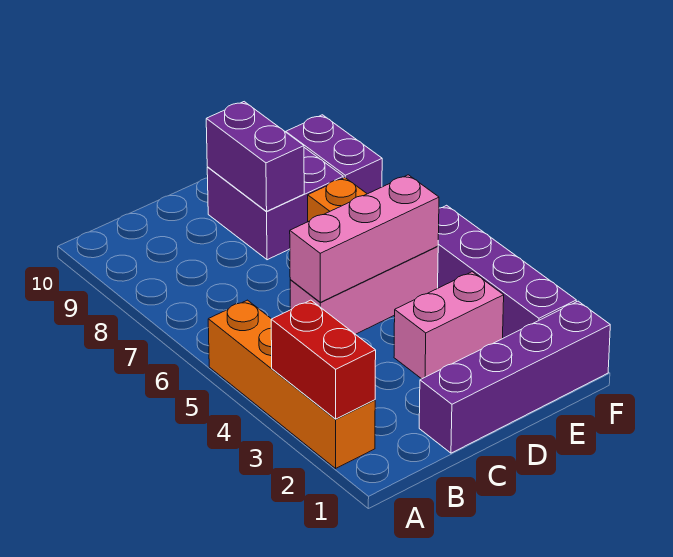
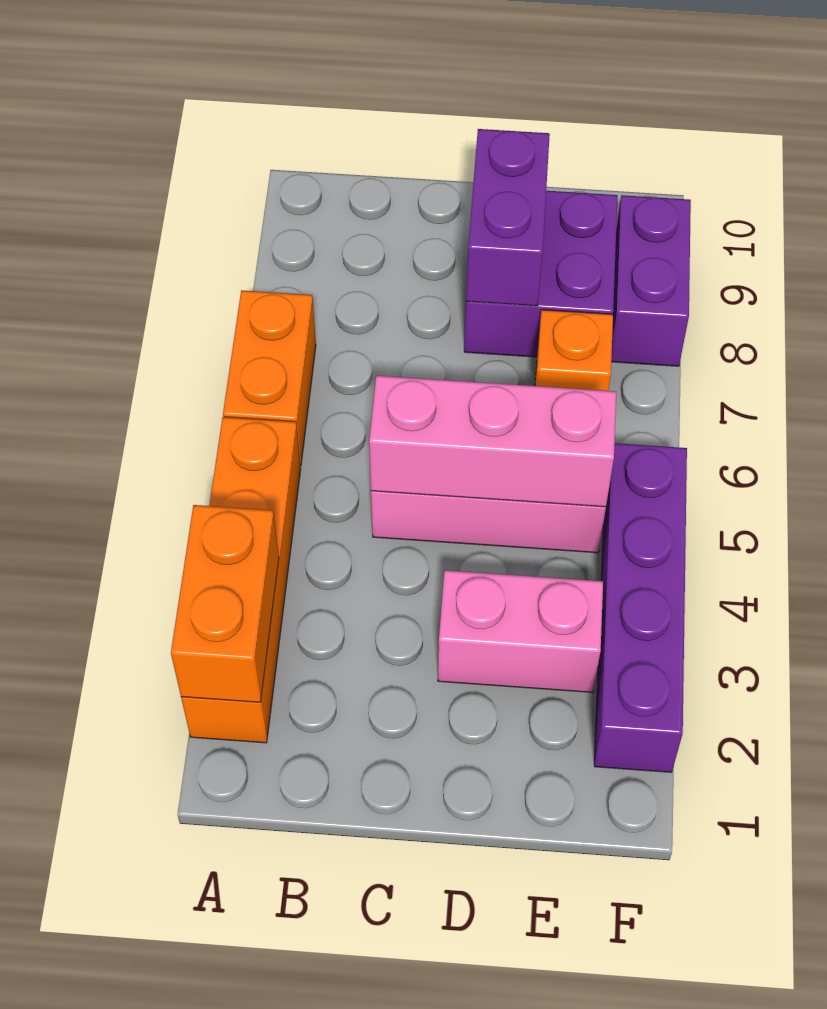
red brick A2:A3 level 2 -> orange brick A2:A3 level 2
none -> orange brick A6:A7 level 1
purple brick C1:F1 level 1 -> none

